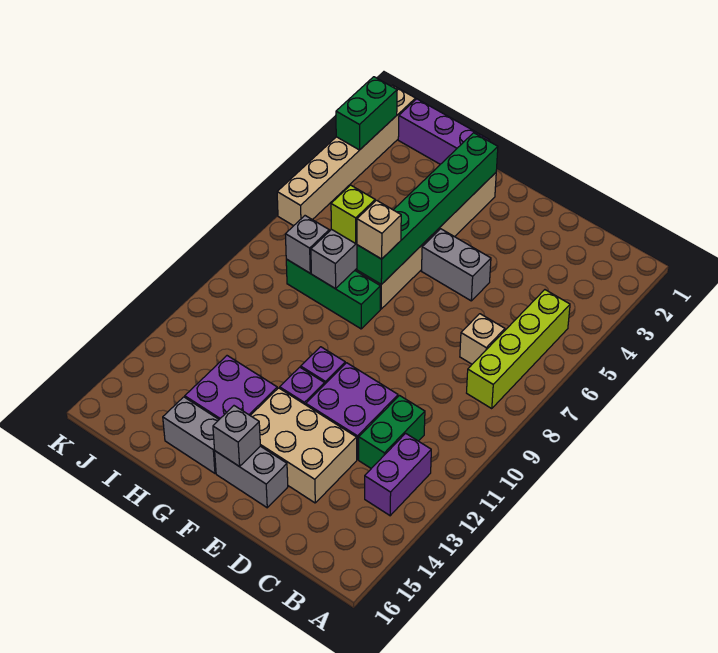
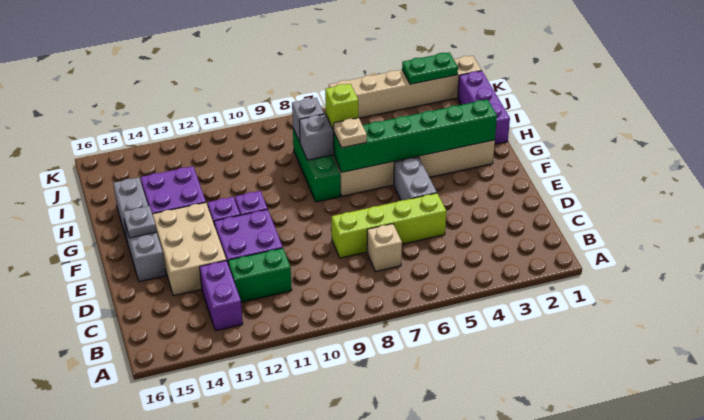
lime brick B5:B8 level 1 -> lime brick D5:D8 level 1
purple brick B12:B13 level 1 -> purple brick B13:C13 level 1
grey brick F15 level 2 -> grey plate F15 level 2
tan brick G7 level 3 -> tan plate G7 level 3
green brick K2:K3 level 2 -> green plate K2:K3 level 2

